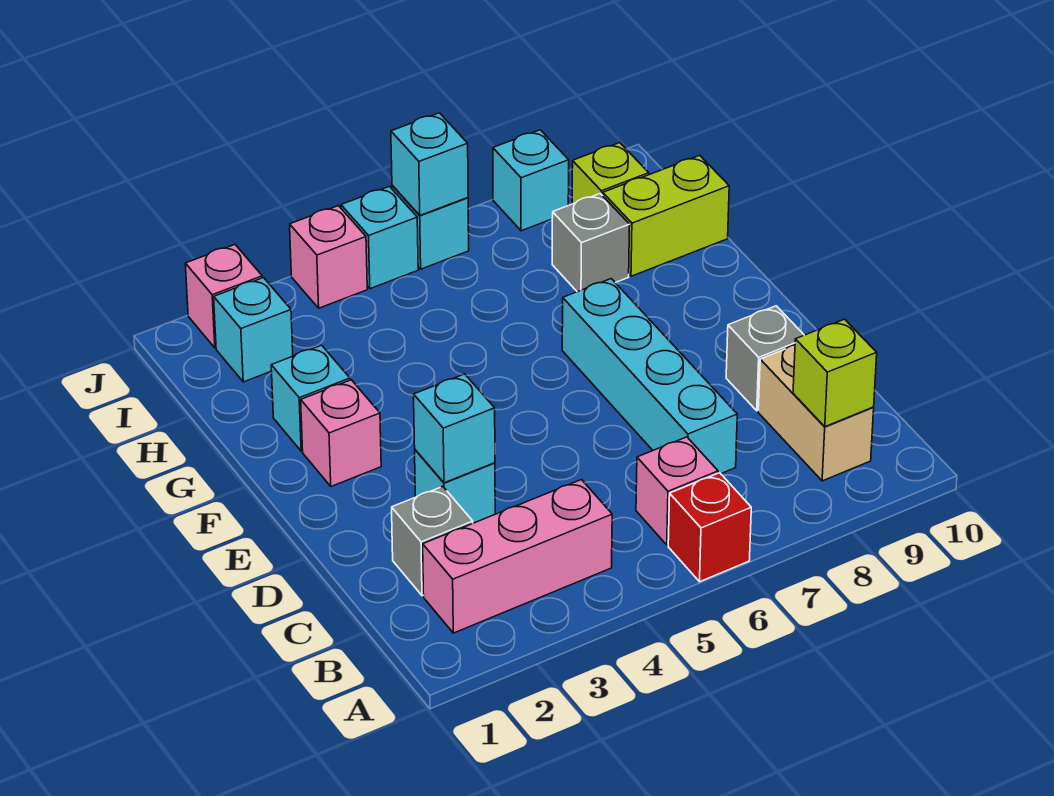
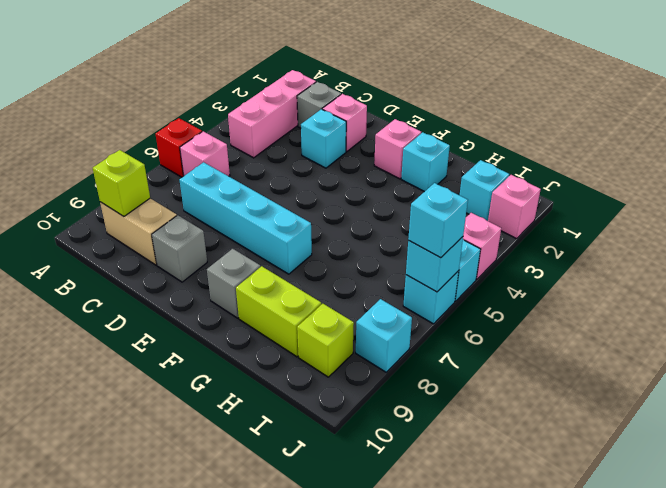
none -> pink brick D2 level 1
cyan brick D3 level 2 -> cyan brick J6 level 3
grey brick H8 level 1 -> grey brick F9 level 1
lime brick H9:H10 level 1 -> lime brick G9:H9 level 1

